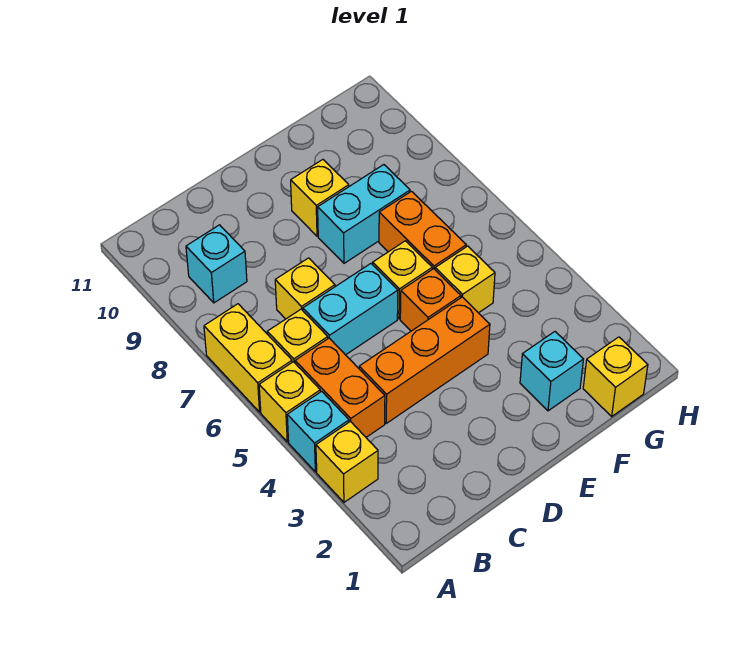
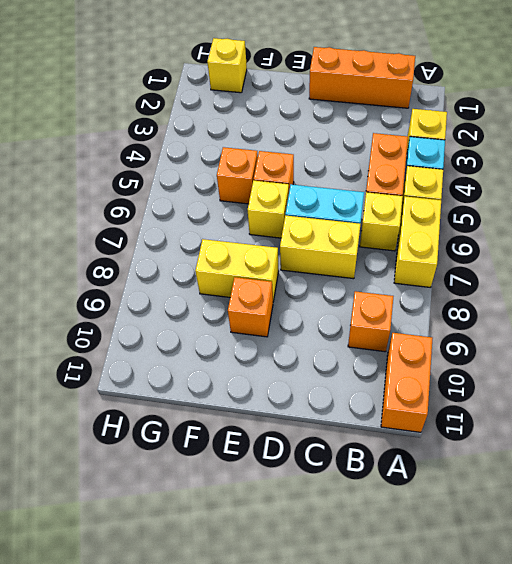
cyan brick B9 level 1 -> orange brick B9 level 1
orange brick C4:E4 level 1 -> orange brick B1:D1 level 1
yellow brick C7 level 1 -> yellow brick C7:D7 level 1
cyan brick E8:F8 level 1 -> yellow brick E8:F8 level 1
yellow brick E9 level 1 -> orange brick E9 level 1
cyan brick F2 level 1 -> none
yellow brick F5 level 1 -> orange brick F5 level 1
orange brick F6:F7 level 1 -> orange brick A10:A11 level 1

